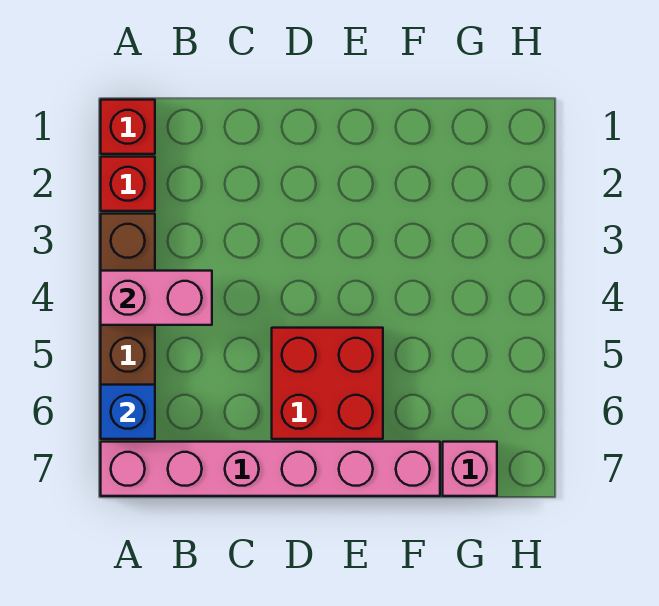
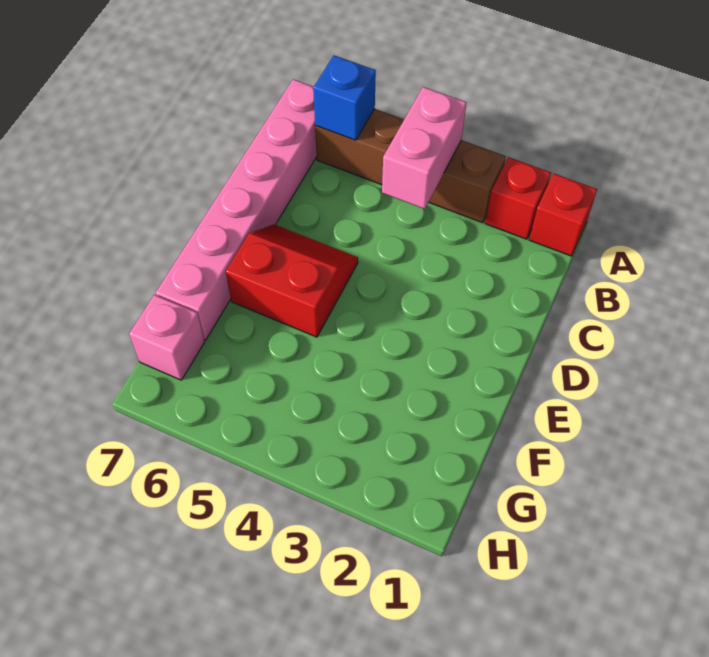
red brick D5:E6 level 1 -> red slope D5:E6 level 1 top E

